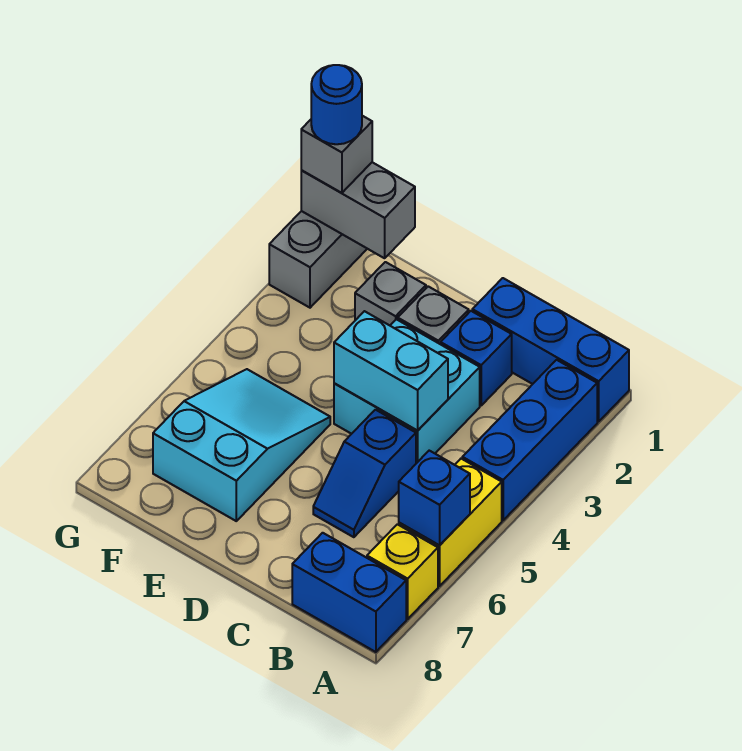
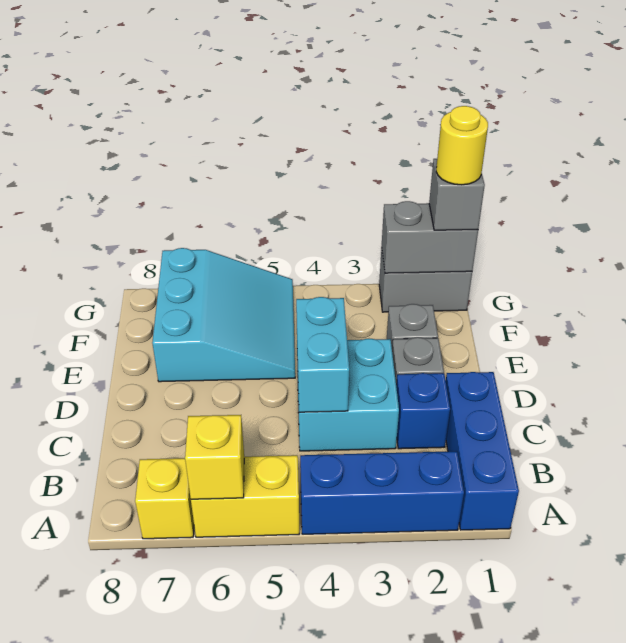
blue brick A6 level 2 -> yellow brick A6 level 2
blue brick A8:B8 level 1 -> none
blue slope C5:C6 level 1 top 5 -> none
cyan slope E5:F7 level 1 top 7 -> cyan slope E5:G7 level 1 top 7
grey brick F1:G1 level 2 -> grey brick G1:G2 level 2
blue round brick G1 level 4 -> yellow round brick G1 level 4

